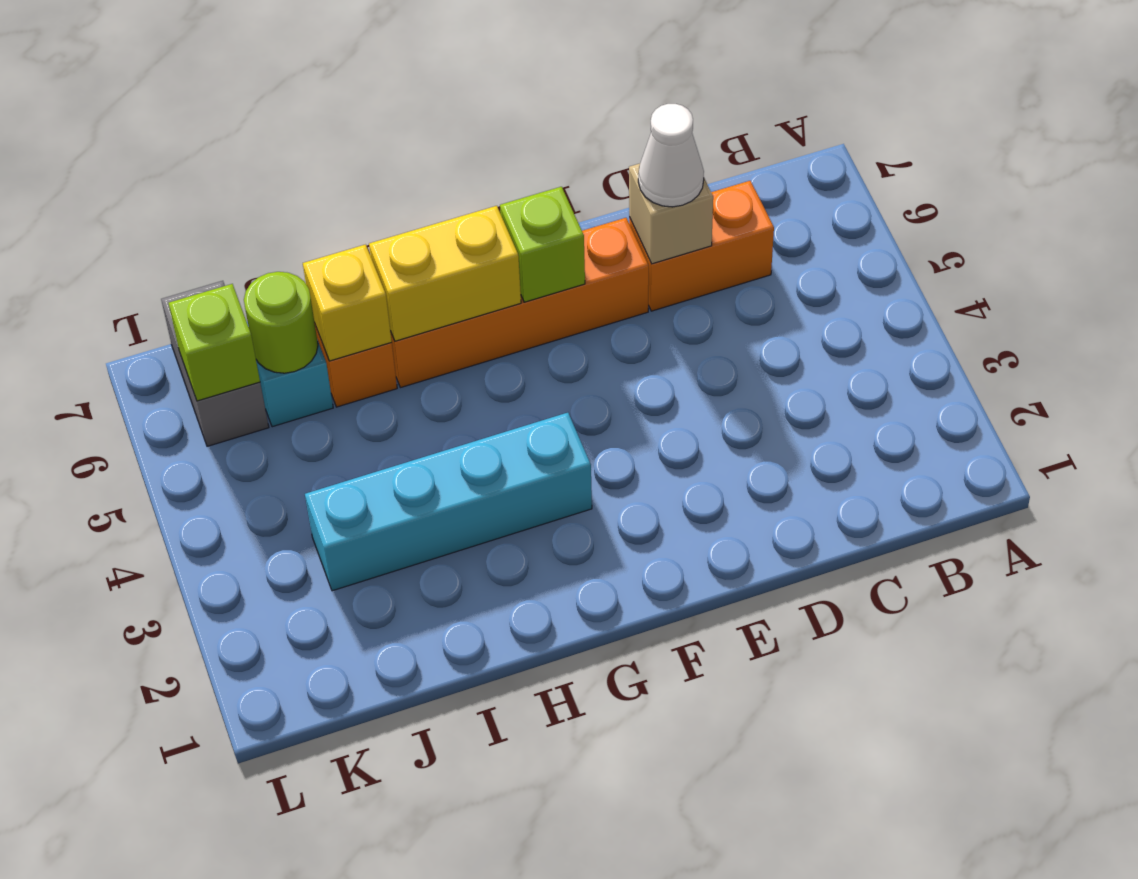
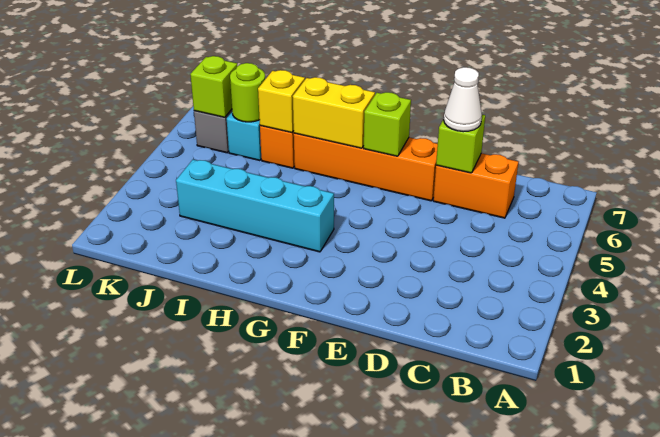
tan brick D6 level 2 -> lime brick D6 level 2

